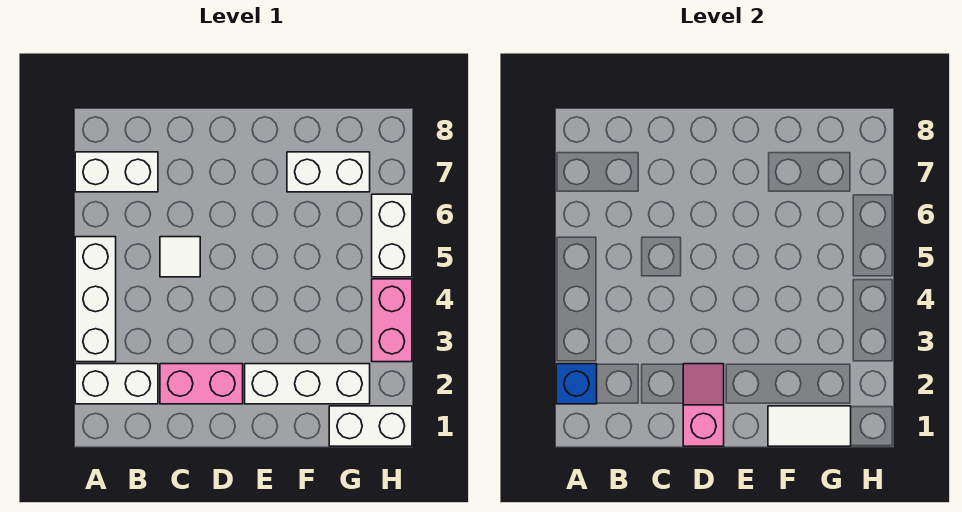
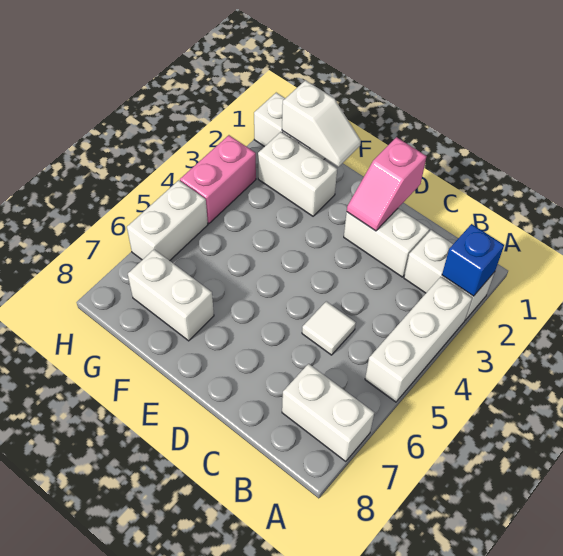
pink brick C2:D2 level 1 -> white brick C2:D2 level 1
white brick E2:G2 level 1 -> white brick F2:G2 level 1
white tile F1:G1 level 2 -> white slope F1:G1 level 2 top G

